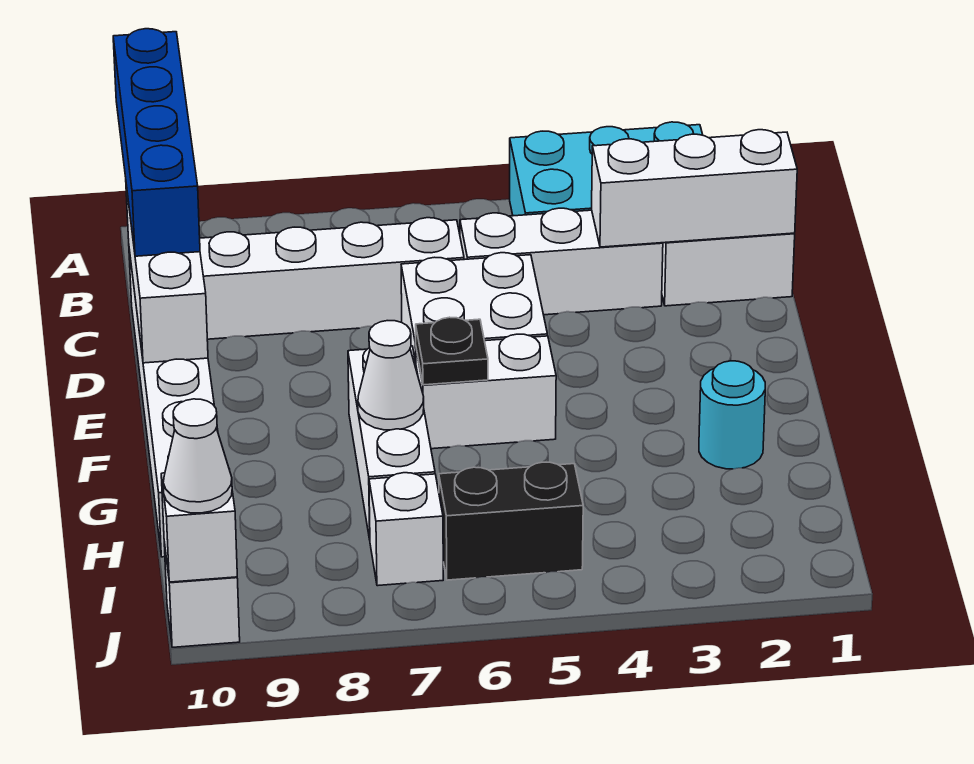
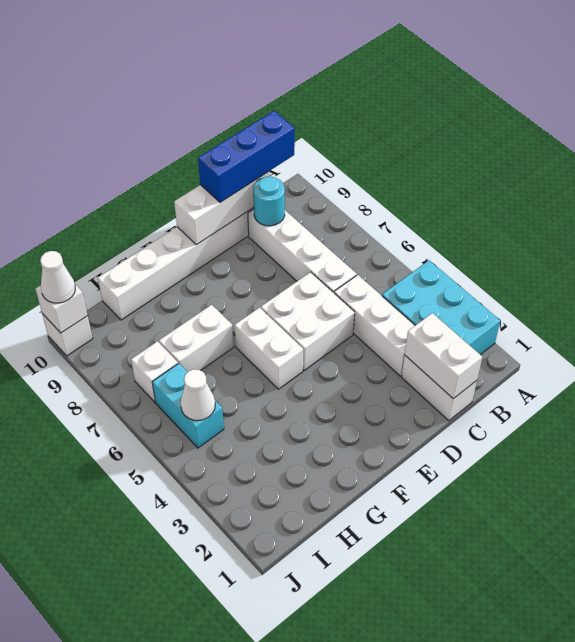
blue brick A10:D10 level 3 -> blue brick B10:D10 level 3
white brick C1:C3 level 2 -> white brick C1:C2 level 2
black plate F6 level 2 -> none
white brick F7:H7 level 1 -> white brick G7:H7 level 1
cyan round brick G2 level 1 -> cyan round brick C9 level 2
white cone G7 level 2 -> white cone I5 level 2
black brick I5:I6 level 1 -> cyan brick I5:I6 level 1

